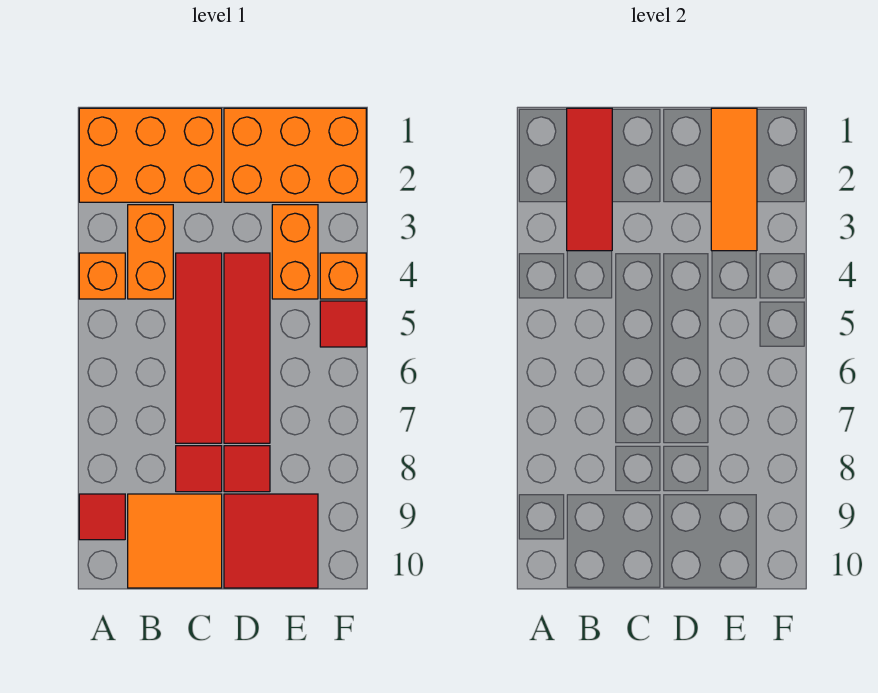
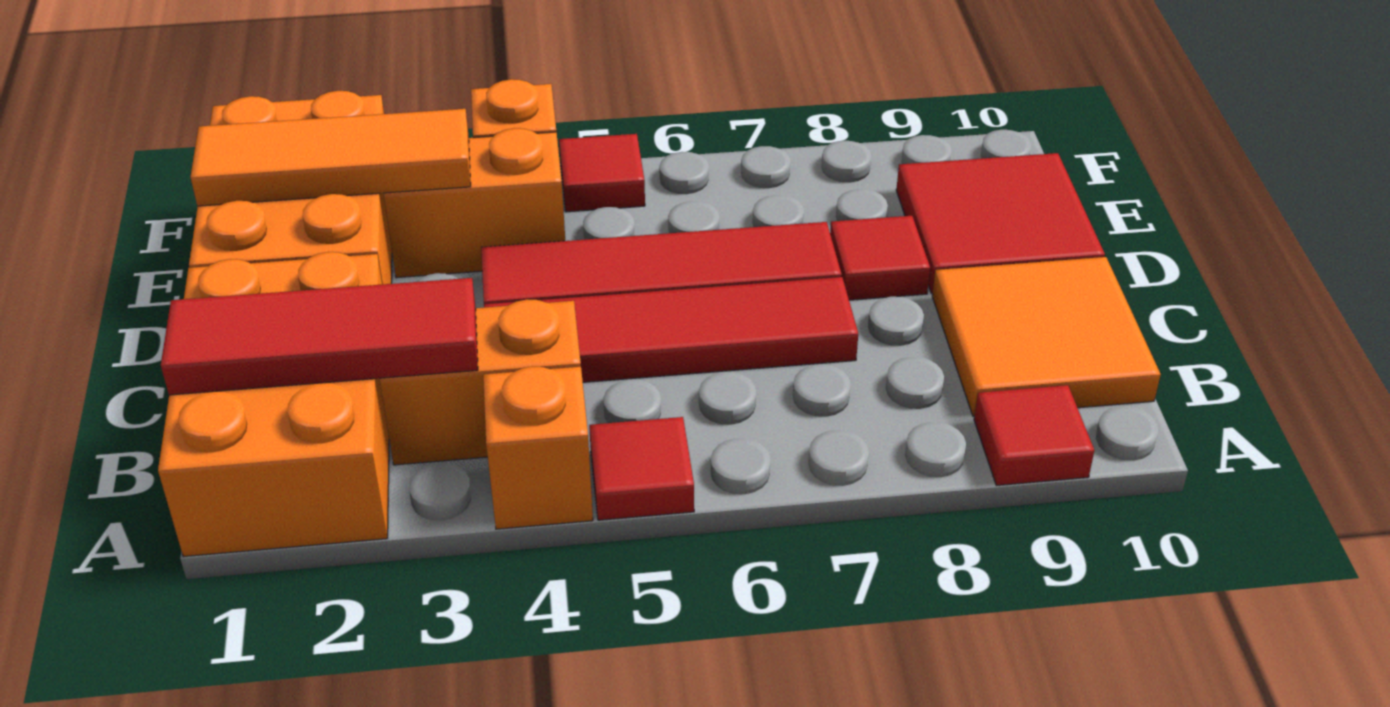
red tile C8 level 1 -> red tile A5 level 1

